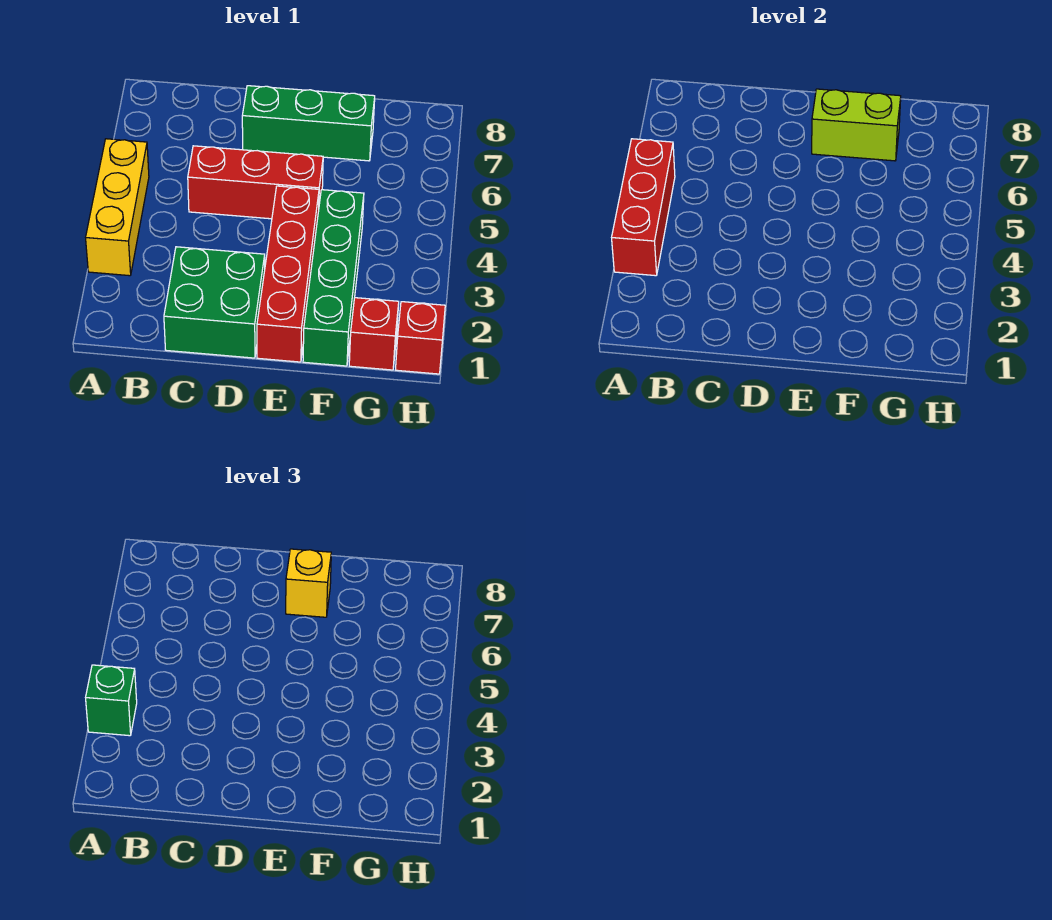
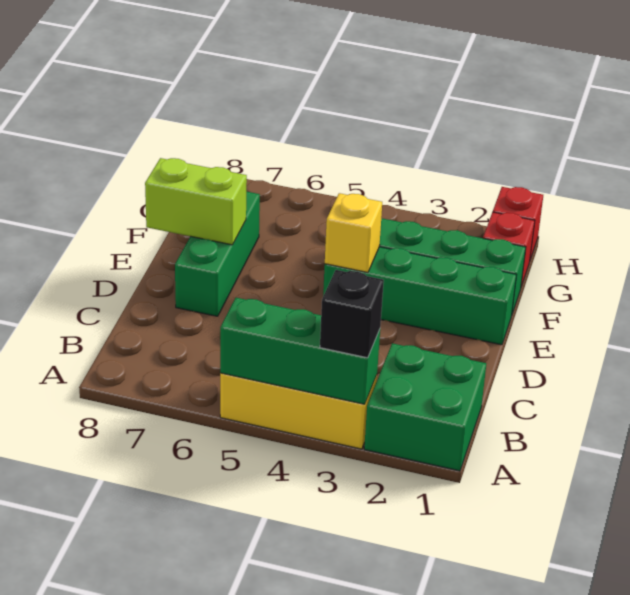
red brick A3:A5 level 2 -> green brick A3:A5 level 2
green brick A3 level 3 -> black brick A3 level 3
green brick C1:D2 level 1 -> green brick A1:B2 level 1
red brick C5:E5 level 1 -> none
red brick E1:E4 level 1 -> green brick E1:E4 level 1
lime brick E7:F7 level 2 -> lime brick E7:E8 level 2
yellow brick E7 level 3 -> yellow brick E4 level 2

